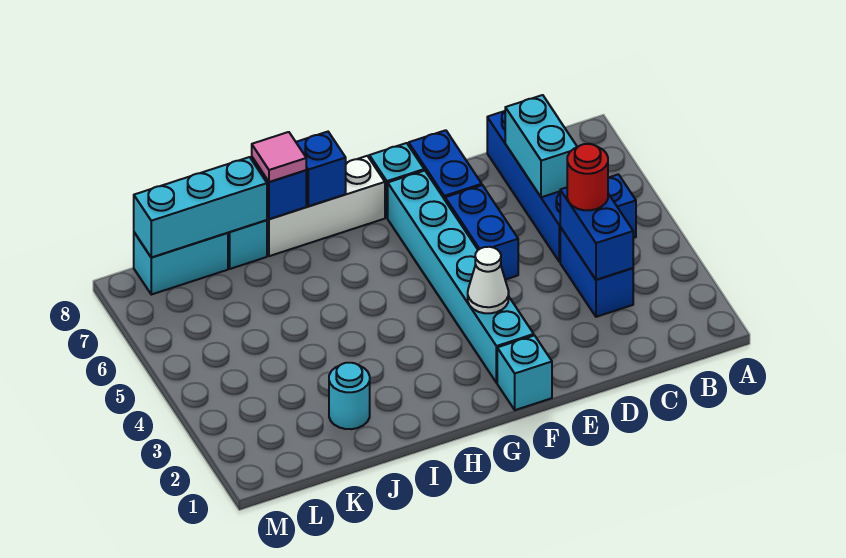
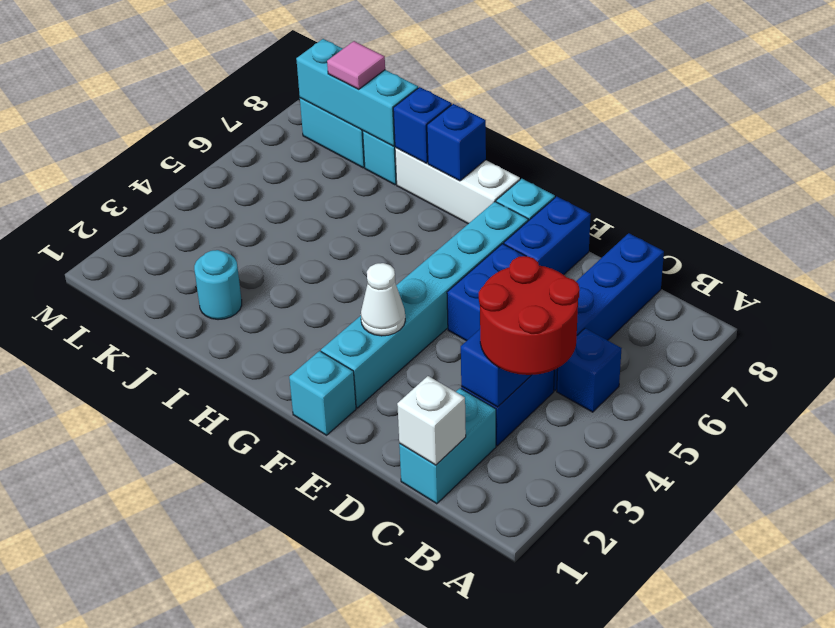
none -> white brick C1 level 2
red round brick C4 level 3 -> red round brick B3:C4 level 3
cyan brick C6:C7 level 2 -> cyan brick C1:C2 level 1
pink tile I8 level 3 -> pink tile K8 level 3

